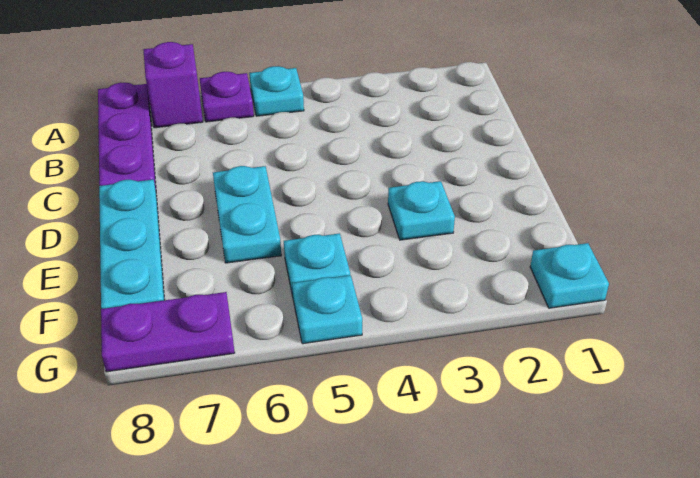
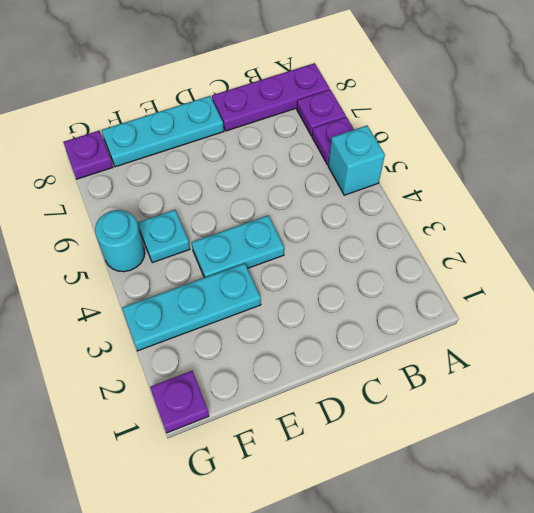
cyan plate A5 level 1 -> cyan brick A5 level 1
purple brick A7 level 1 -> purple plate A7 level 1
cyan plate D6:E6 level 1 -> cyan plate D4:E4 level 1
cyan plate E3 level 1 -> cyan plate E3:G3 level 1
cyan plate G1 level 1 -> purple plate G1 level 1
cyan plate G5 level 1 -> cyan round brick G5 level 1
purple plate G7:G8 level 1 -> purple plate G8 level 1

